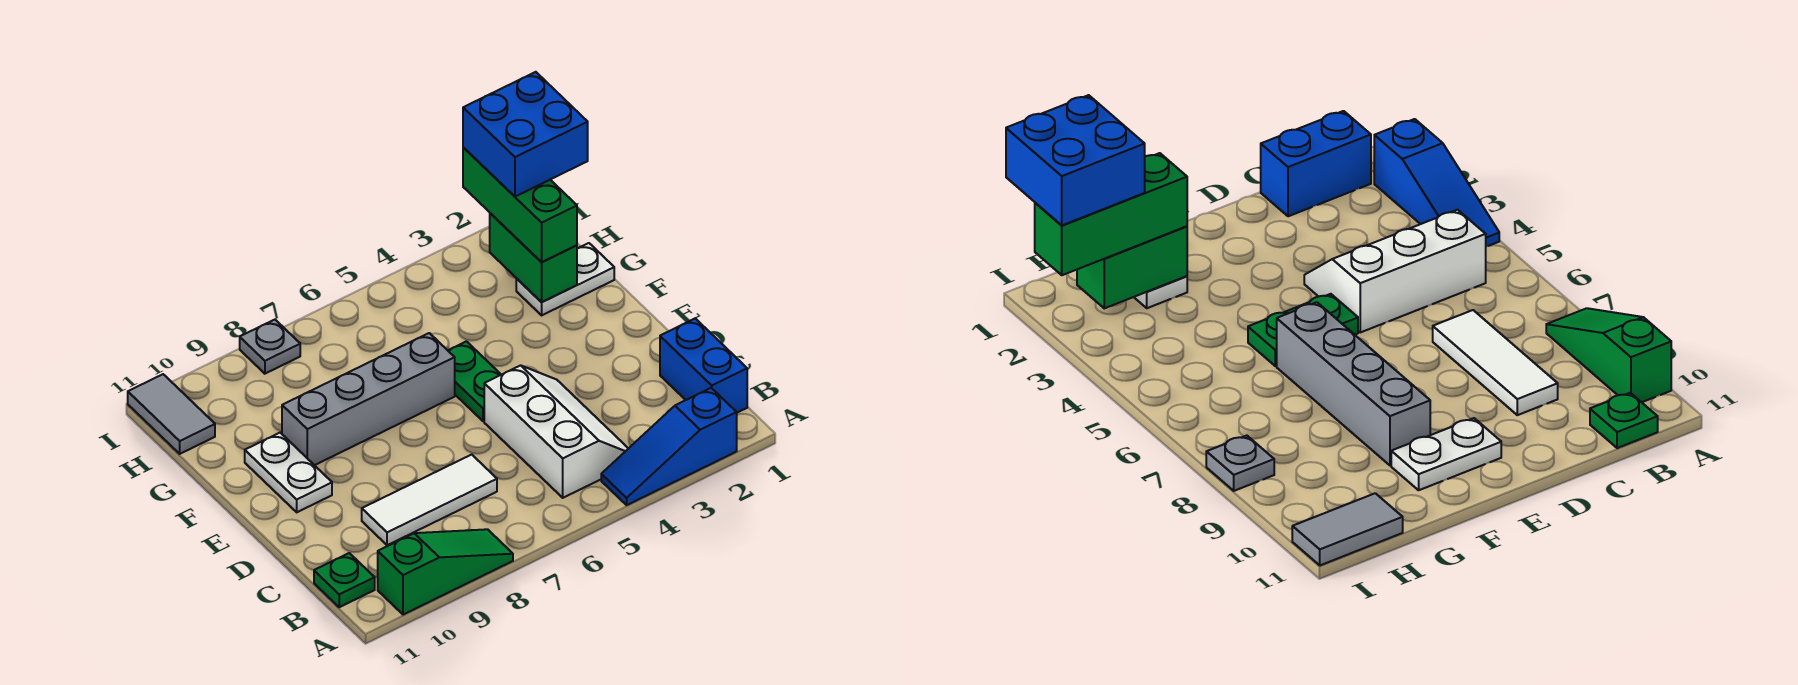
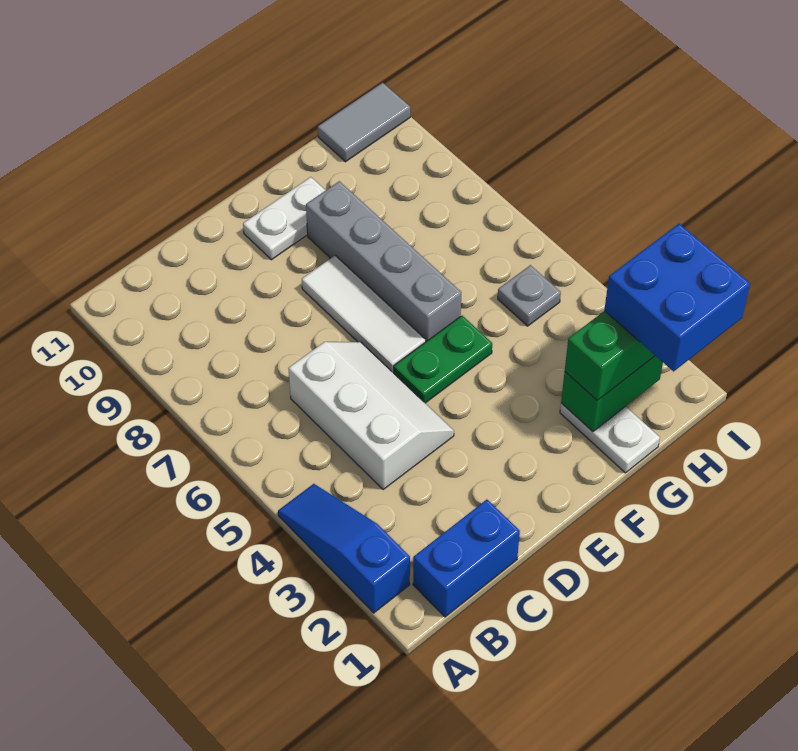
green slope A8:A10 level 1 top 10 -> none
white slope B4:D5 level 1 top 5 -> white slope C4:D6 level 1 top C
green plate B11 level 1 -> none
white tile C7:C9 level 1 -> white tile E6:E8 level 1
grey plate I8 level 1 -> grey plate H5 level 1

